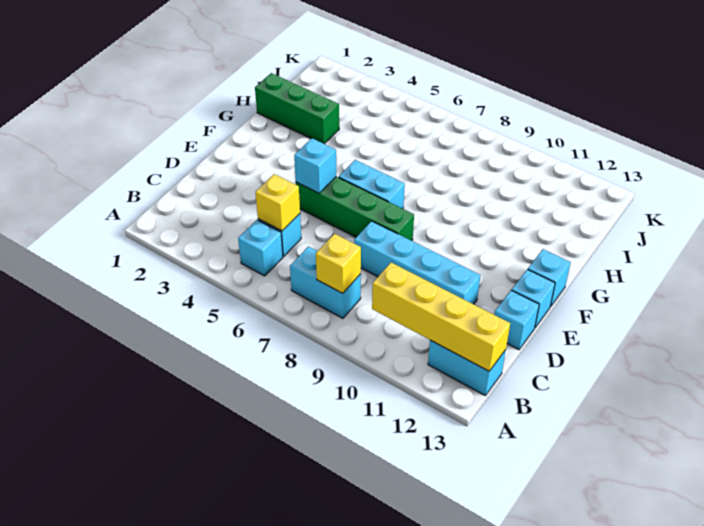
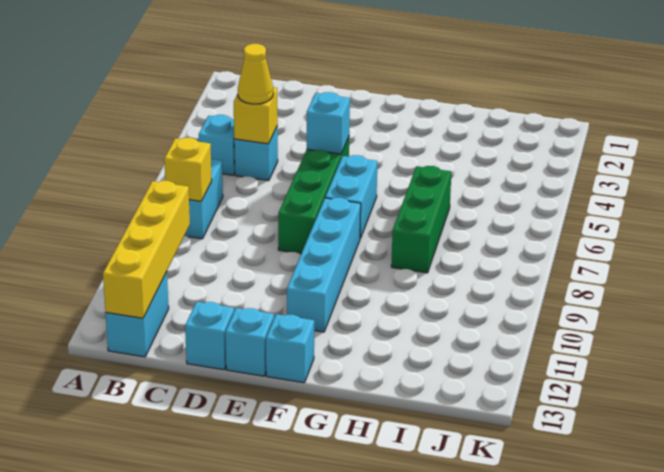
none -> yellow cone C5 level 3
cyan brick D8:D11 level 1 -> cyan brick F8:F11 level 1
green brick H1:H3 level 1 -> green brick H6:H8 level 1

